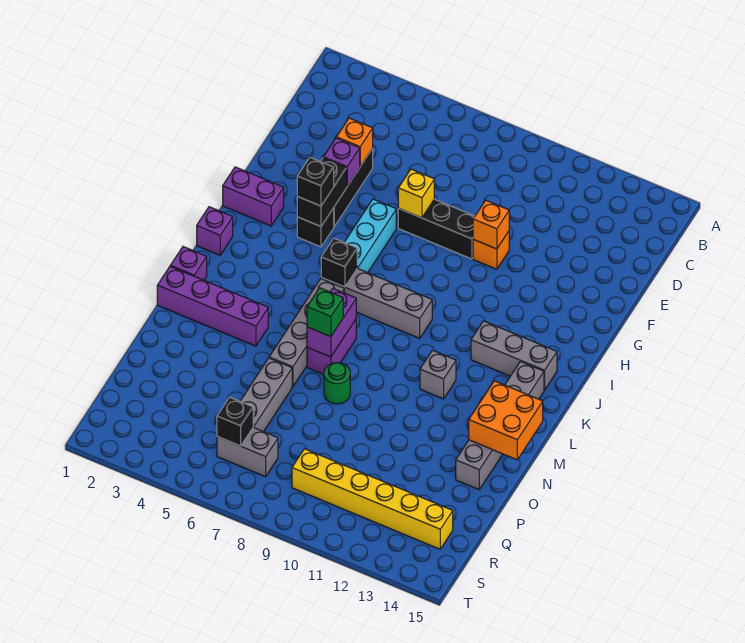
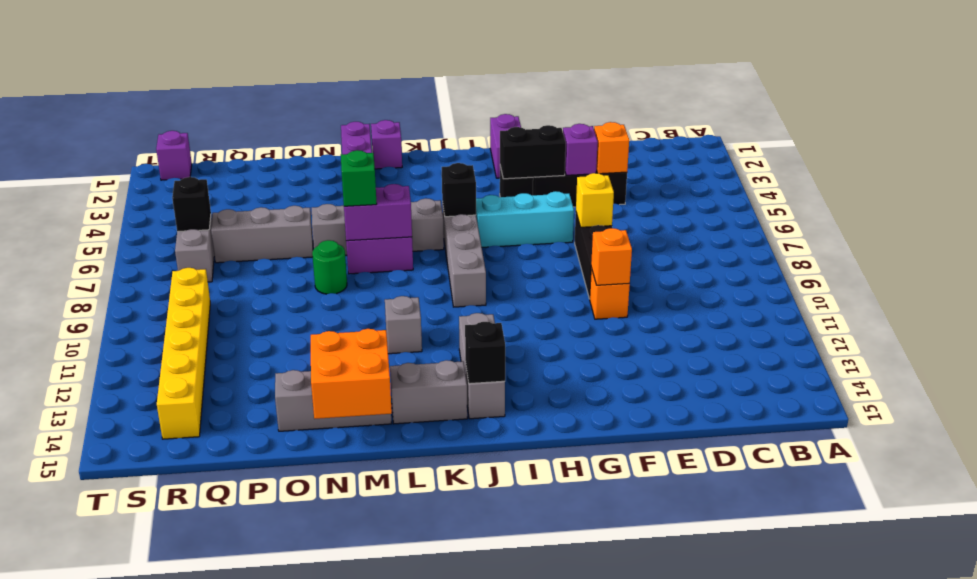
black brick H4 level 3 -> black brick J14 level 2
purple brick J1 level 1 -> purple brick S1 level 1

